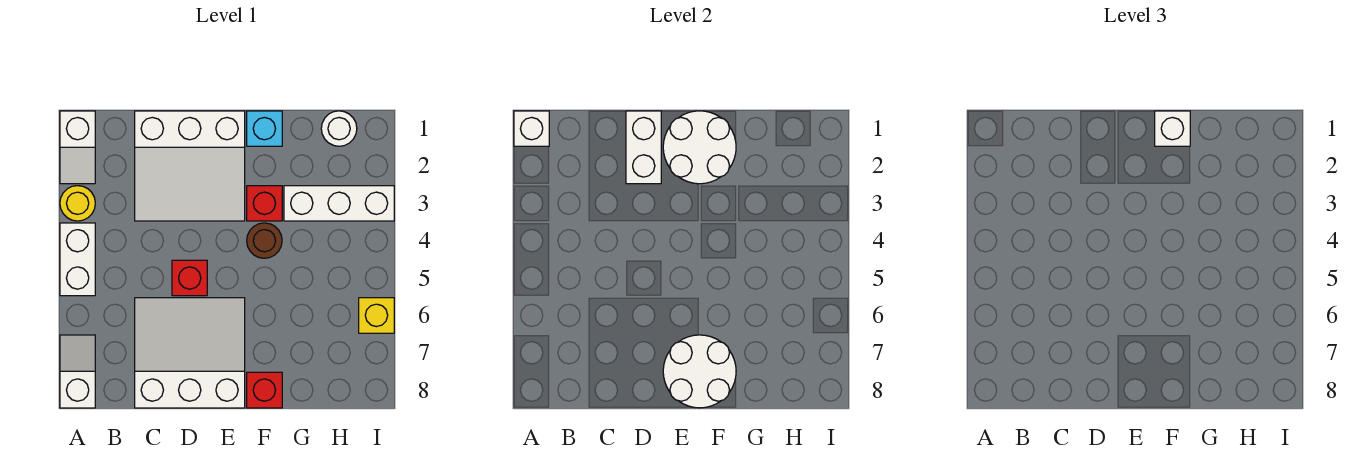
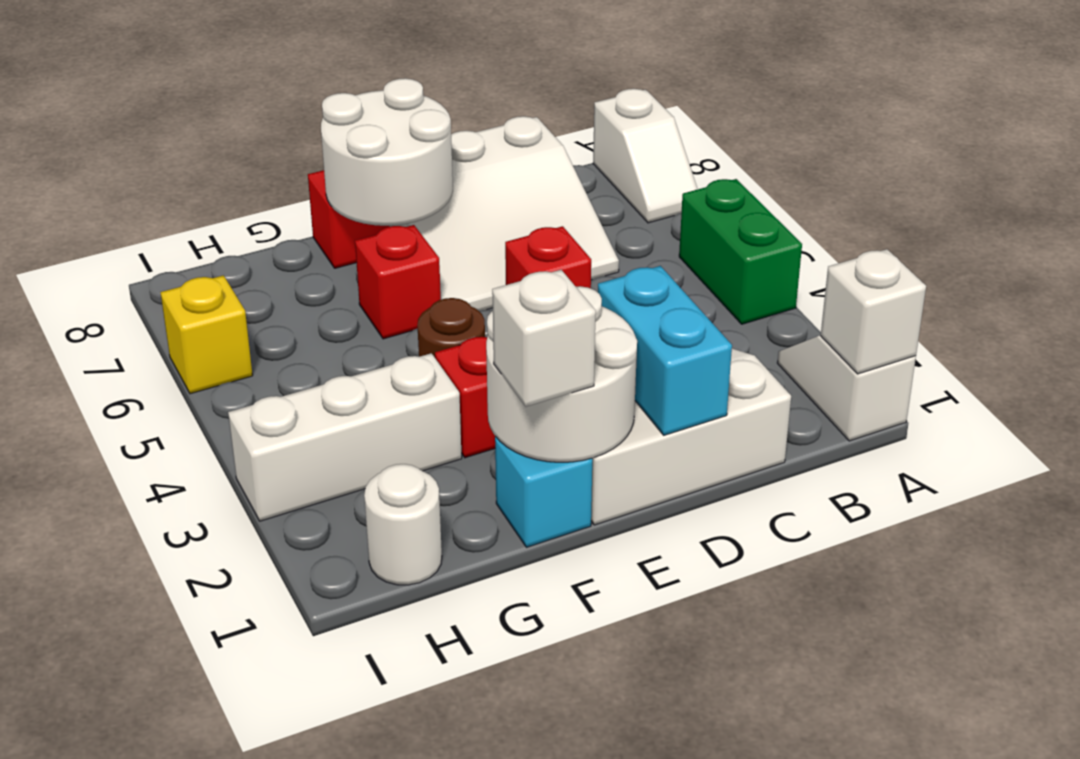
yellow round brick A3 level 1 -> none
white brick A4:A5 level 1 -> green brick A4:A5 level 1
white brick D1:D2 level 2 -> cyan brick D1:D2 level 2
none -> red brick F6 level 1

